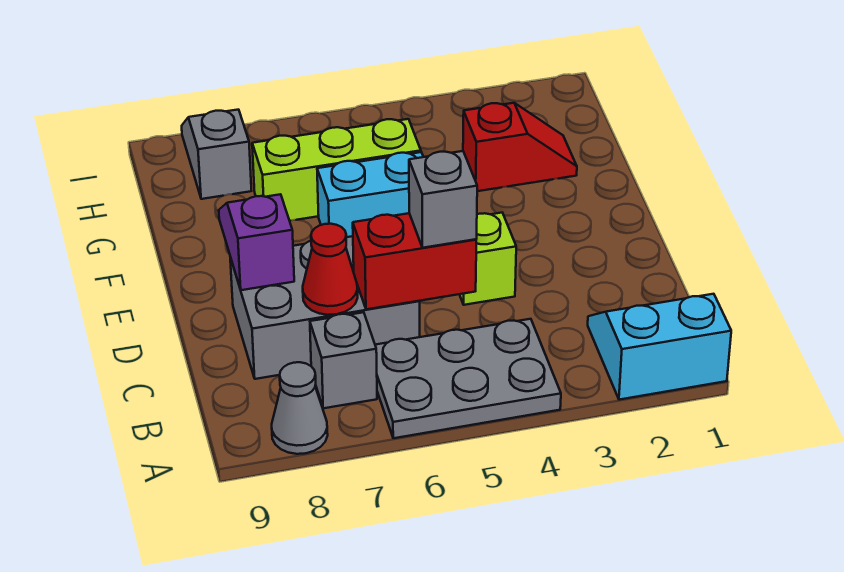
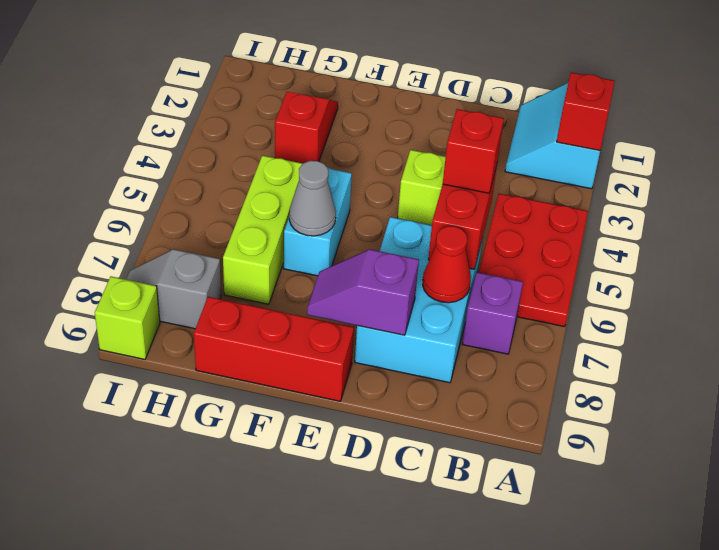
none -> red brick A2 level 2
grey plate A4:B6 level 1 -> red plate A4:B6 level 1
grey cone A8 level 1 -> grey cone F6 level 2
grey brick B7 level 1 -> purple brick B7 level 1
grey brick C5 level 3 -> red brick C5 level 3
grey brick C6:D8 level 1 -> cyan brick C6:D8 level 1
none -> red brick E9:G9 level 1
none -> lime brick I9 level 1

